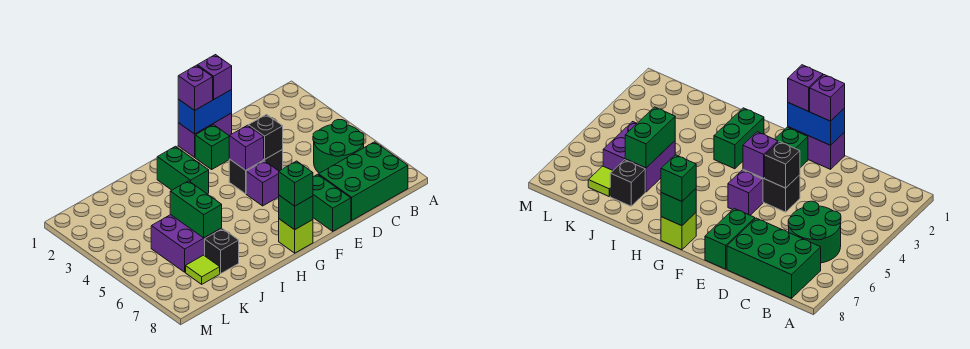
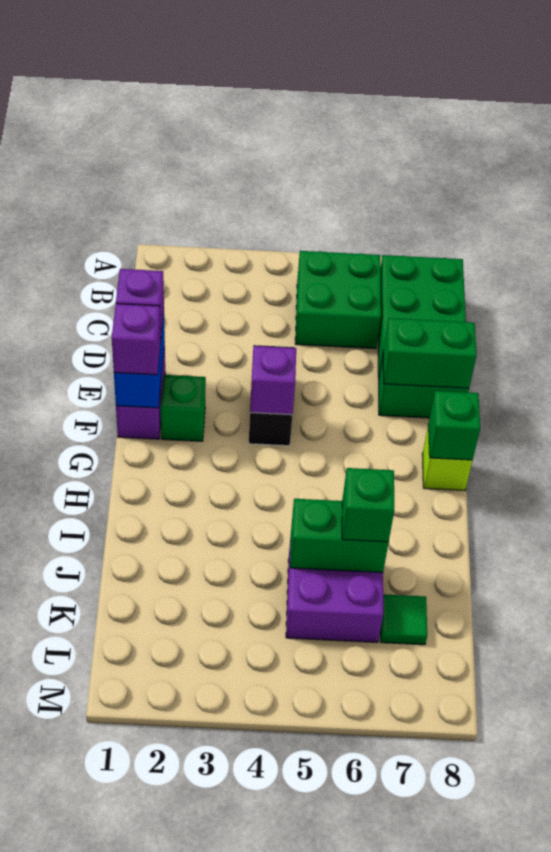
green round brick B5:C6 level 1 -> green brick B5:C6 level 1
black brick E4 level 2 -> none
purple brick F5 level 1 -> none
green brick G8 level 3 -> green brick J6 level 3
green brick H2:H3 level 1 -> green brick E7:E8 level 2
black brick J7 level 1 -> none
lime tile K7 level 1 -> green tile K7 level 1

